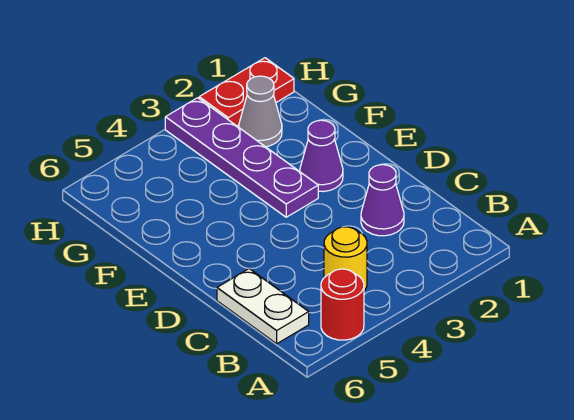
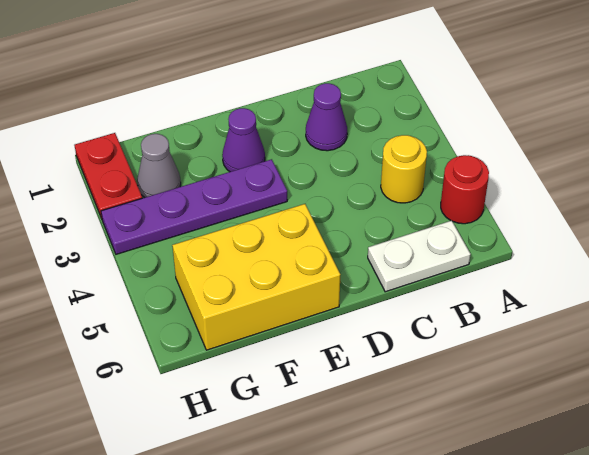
none -> yellow brick E5:G6 level 1

